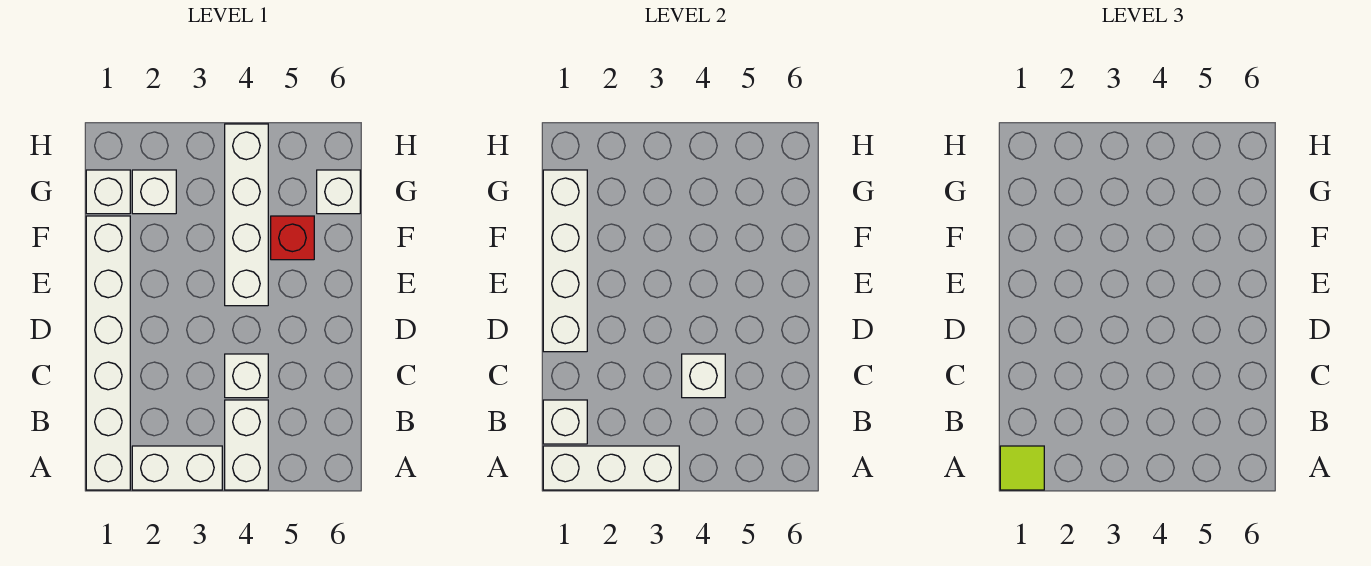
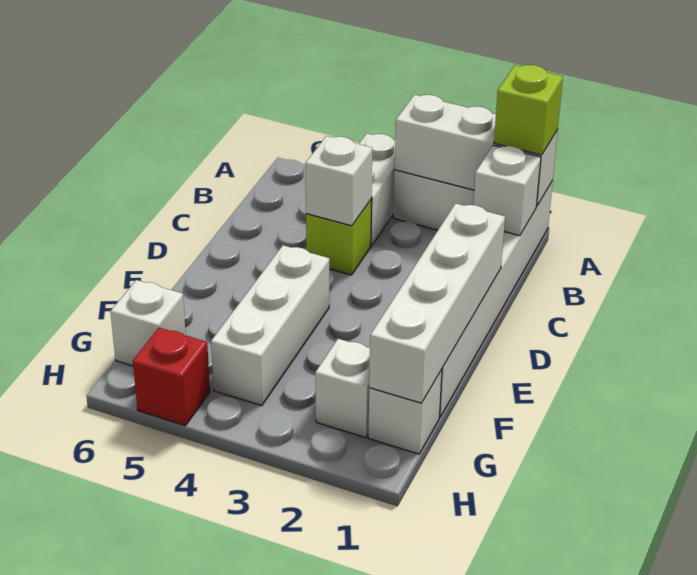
lime tile A1 level 3 -> lime brick A1 level 3
white brick C4 level 1 -> lime brick C4 level 1
white brick E4:H4 level 1 -> white brick E4:G4 level 1
red brick F5 level 1 -> red brick H5 level 1

